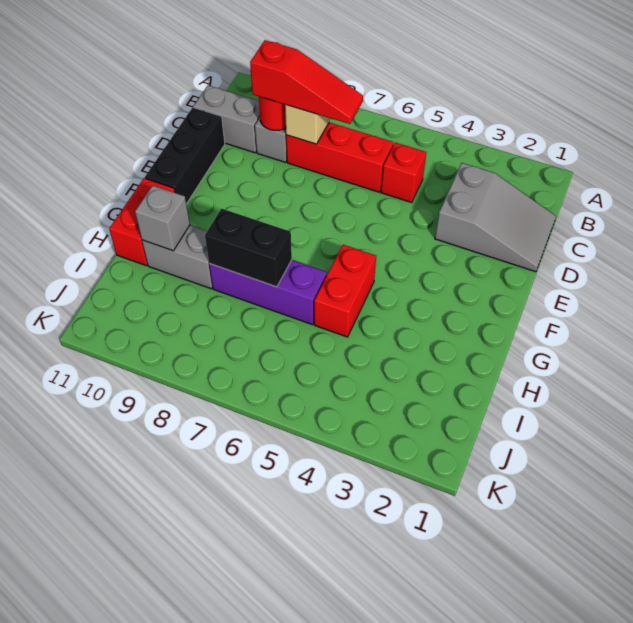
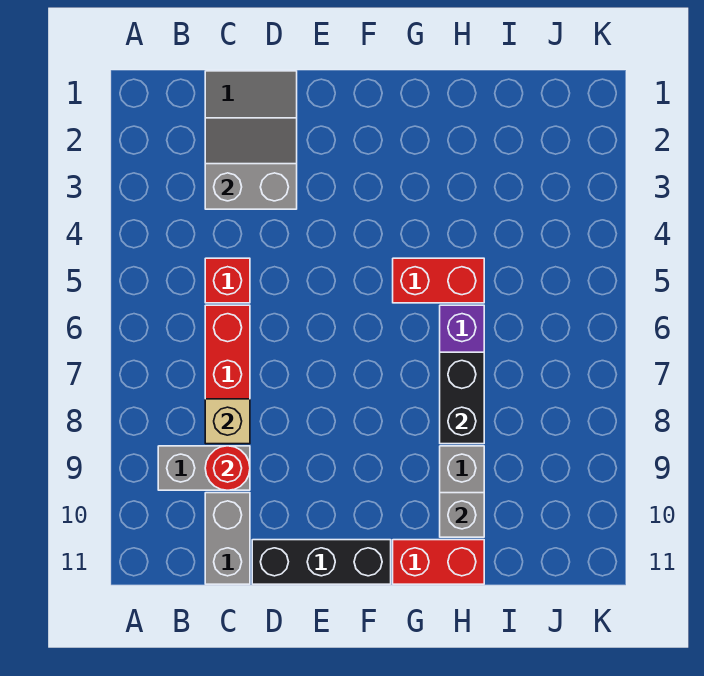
none -> grey slope C2:D3 level 2 top 3
red slope C7:C9 level 3 top 9 -> none

